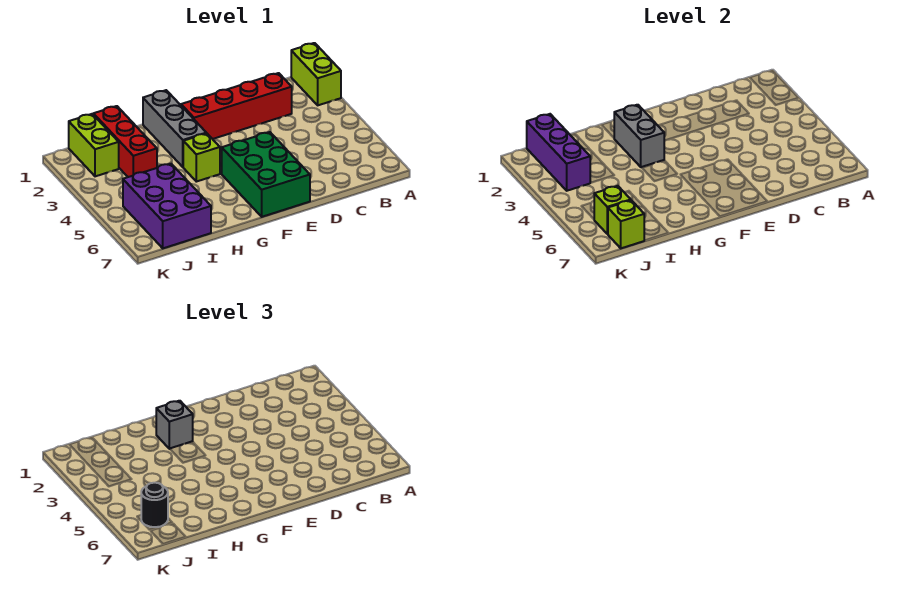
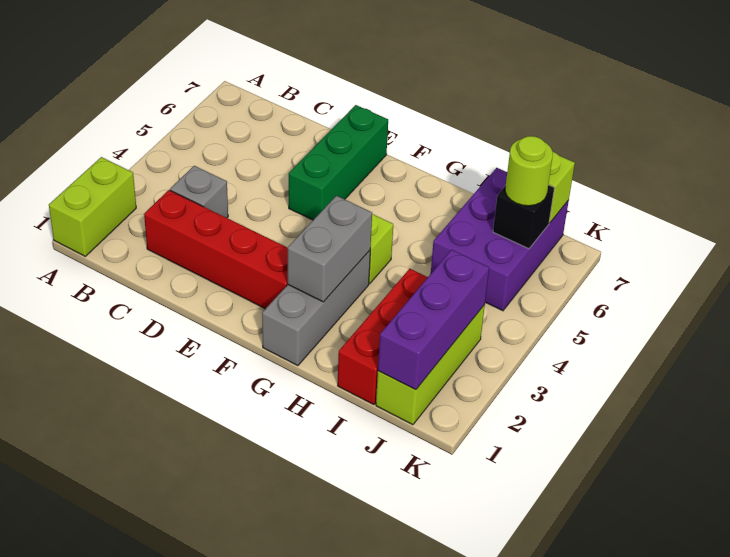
green brick E5:F7 level 1 -> green brick E5:E7 level 1
grey brick G2 level 3 -> grey brick C3 level 1
lime brick J1:J2 level 1 -> lime brick J1:J3 level 1
lime brick J6 level 2 -> black brick J6 level 2
black round brick J6 level 3 -> lime round brick J6 level 3

